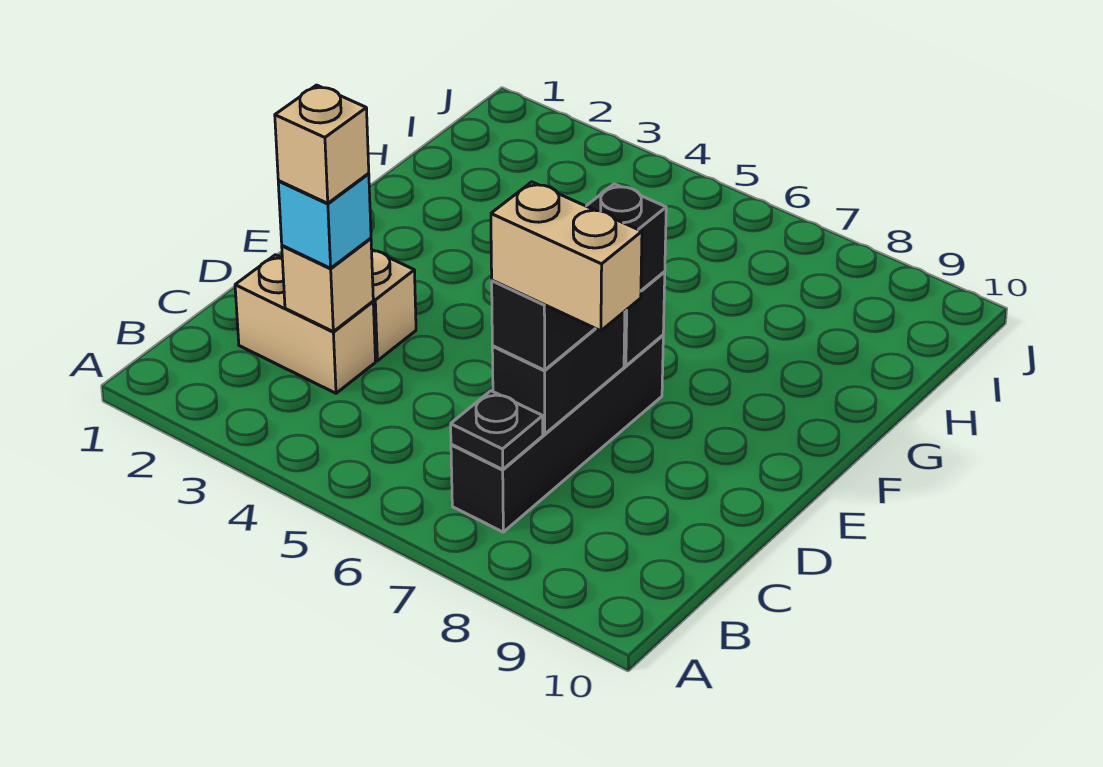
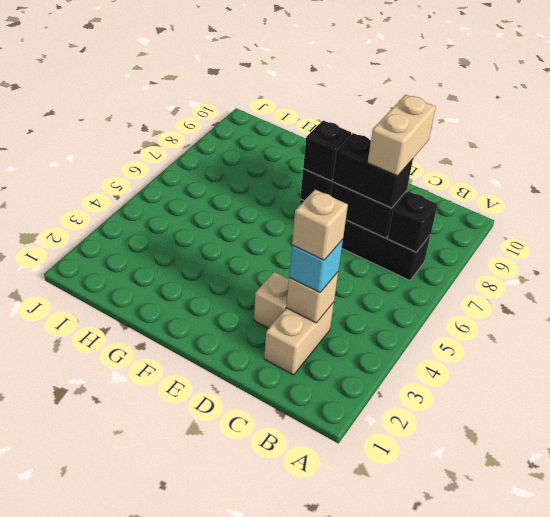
black plate B7 level 2 -> black brick B7 level 2

